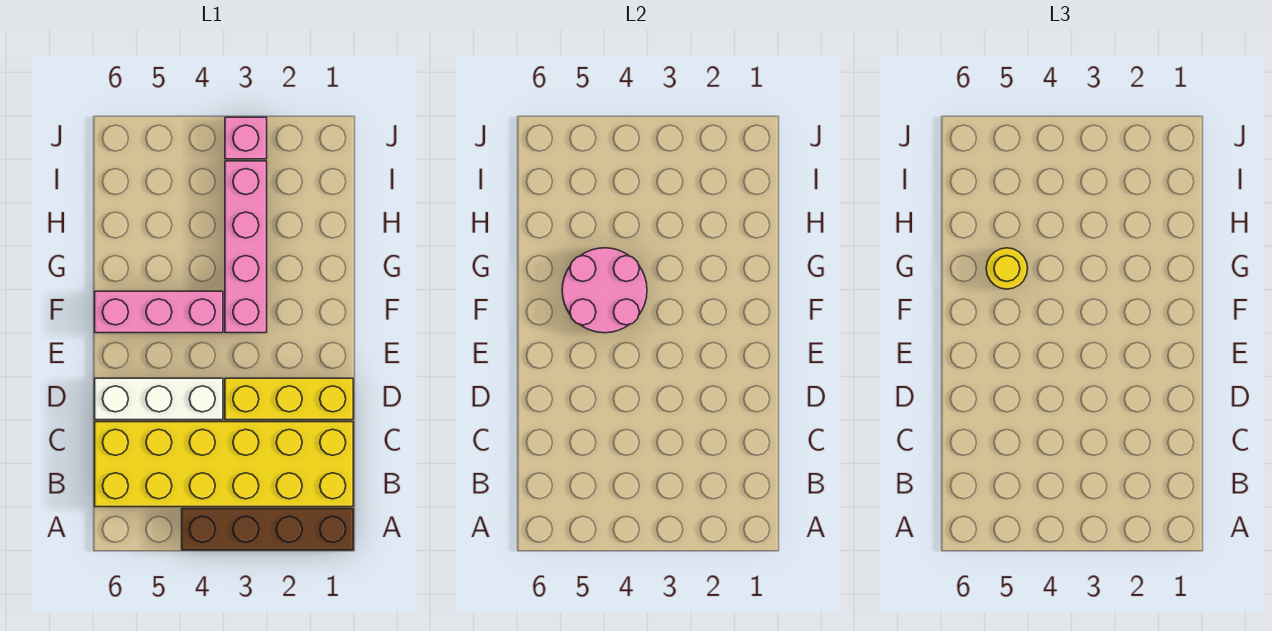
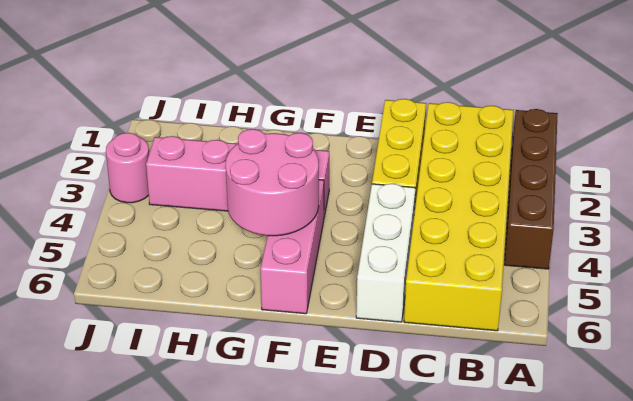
yellow round brick G5 level 3 -> none
pink brick J3 level 1 -> pink round brick J3 level 1

